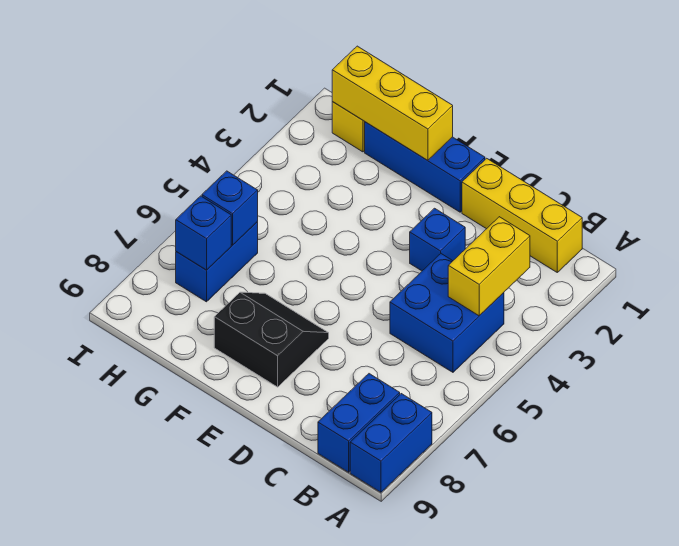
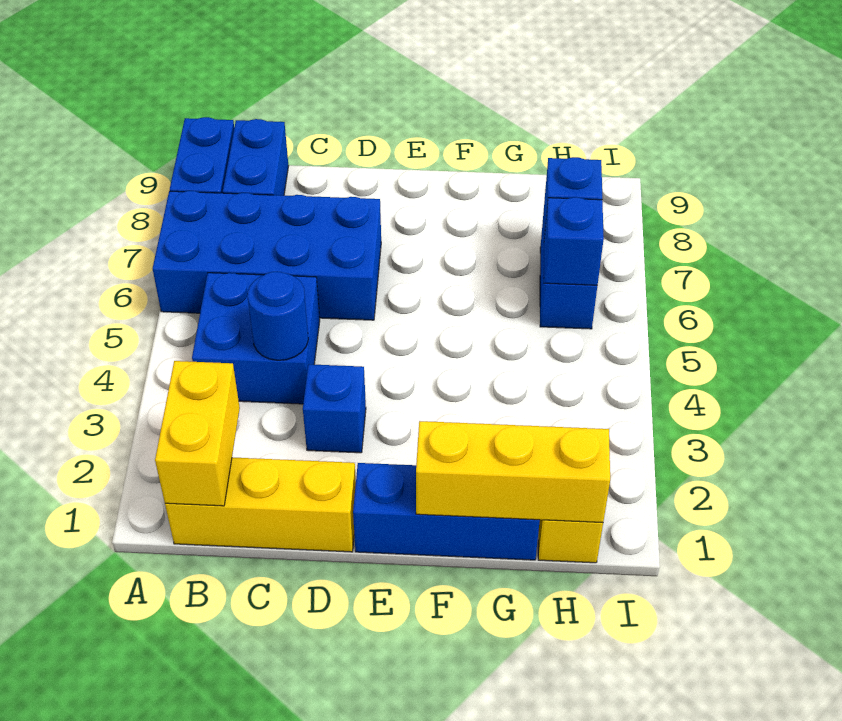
none -> blue brick A6:D7 level 1
yellow brick B3:B4 level 2 -> yellow brick B1:B2 level 2
none -> blue round brick C4 level 2
black slope E7:F8 level 1 top 8 -> none

